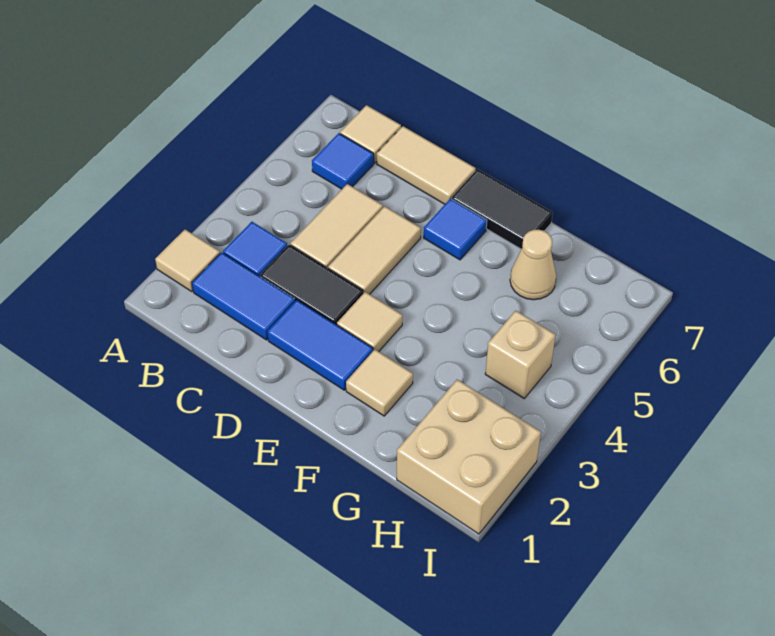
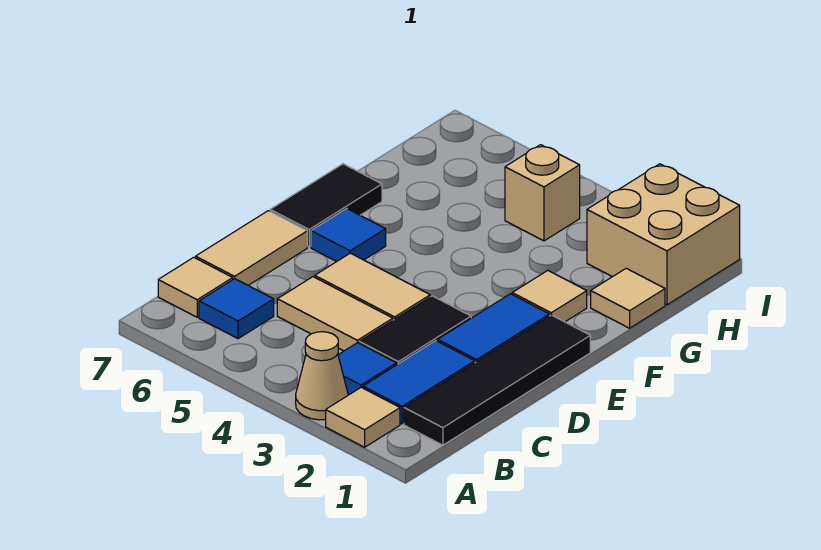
none -> black tile B1:E1 level 1
tan tile E3 level 1 -> tan tile G1 level 1
tan cone G6 level 1 -> tan cone A3 level 1

